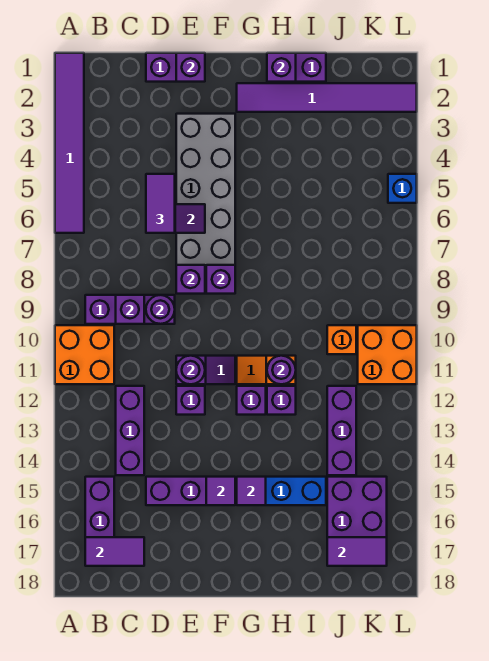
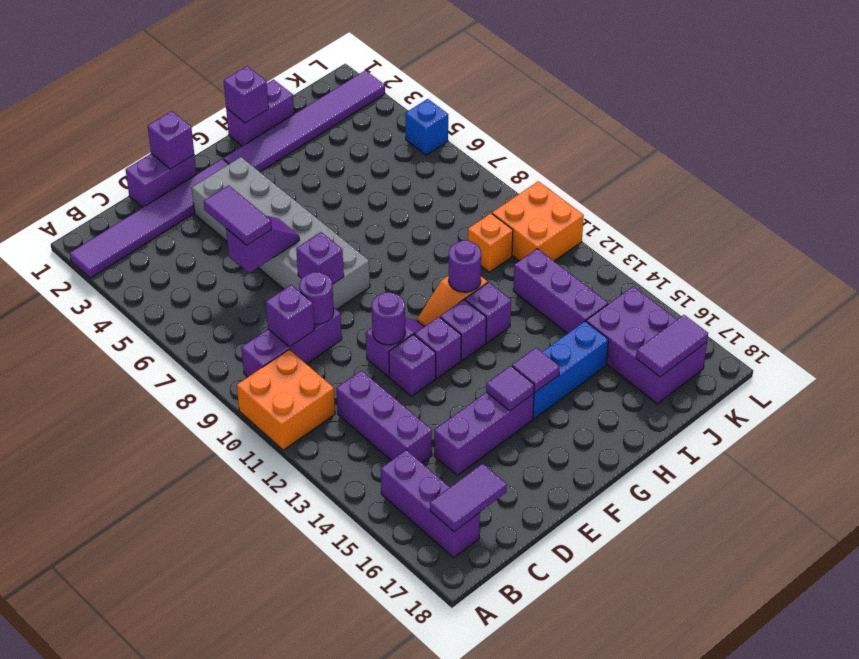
purple tile A1:A6 level 1 -> purple tile A2:F2 level 1
purple brick F8 level 2 -> purple brick F12 level 1

